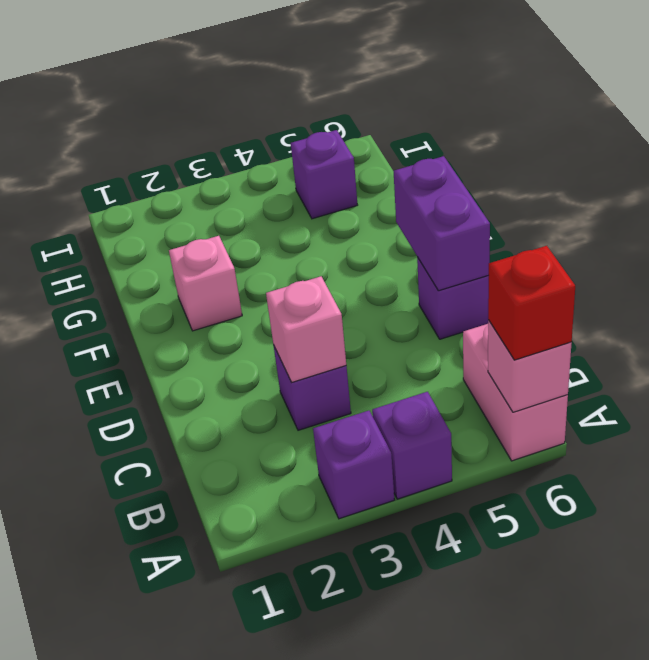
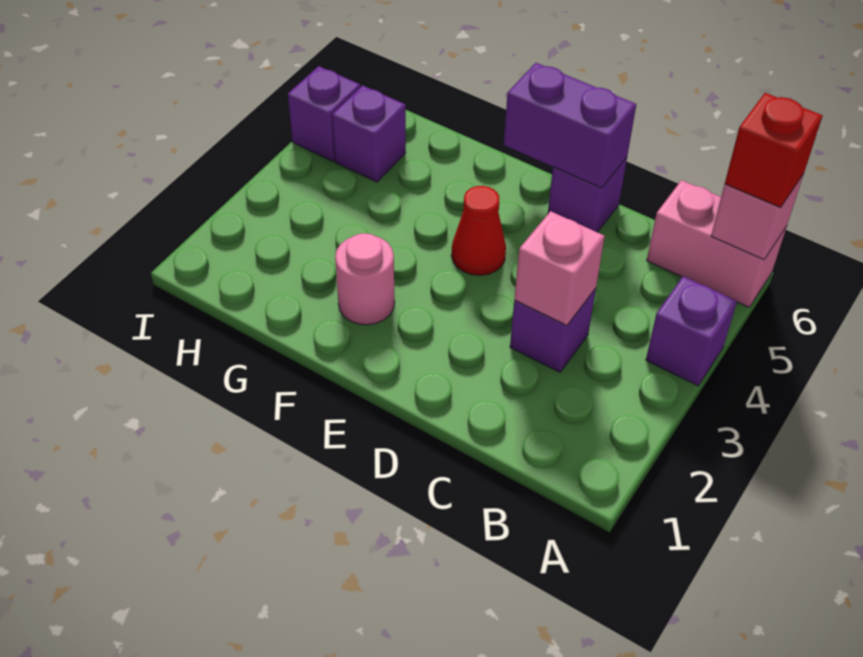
purple brick A3 level 1 -> purple brick I5 level 1
none -> red cone E4 level 1
pink brick F2 level 1 -> pink round brick F2 level 1

